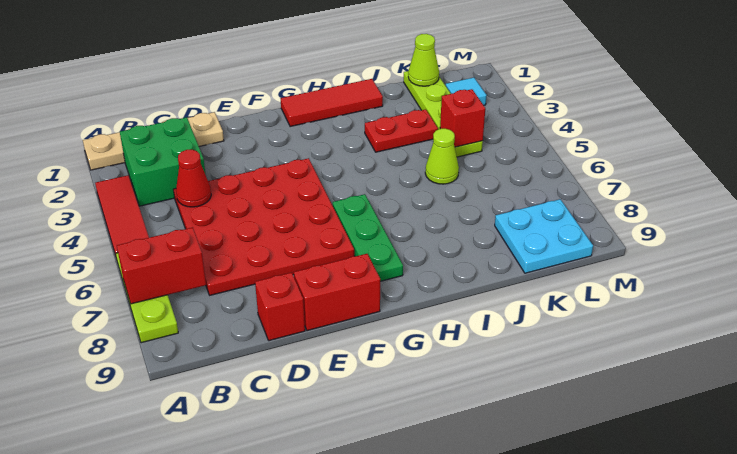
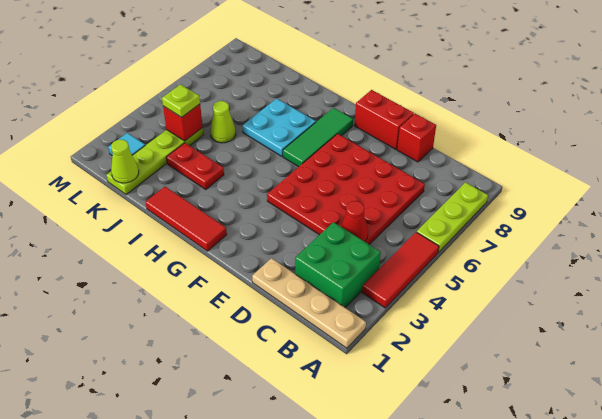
red brick A7:B7 level 2 -> none
green plate G6:G8 level 1 -> green tile G6:G8 level 1
none -> lime plate K4 level 3
cyan plate K8:L9 level 1 -> cyan plate H6:I7 level 1

